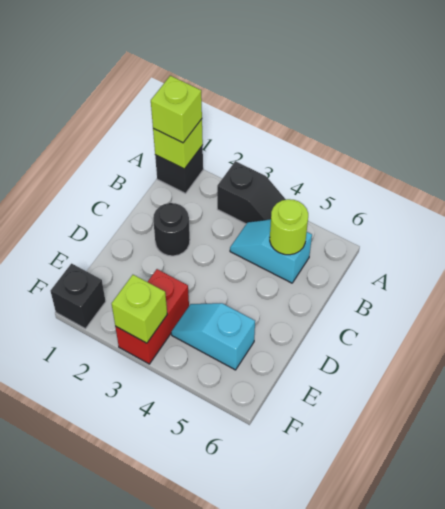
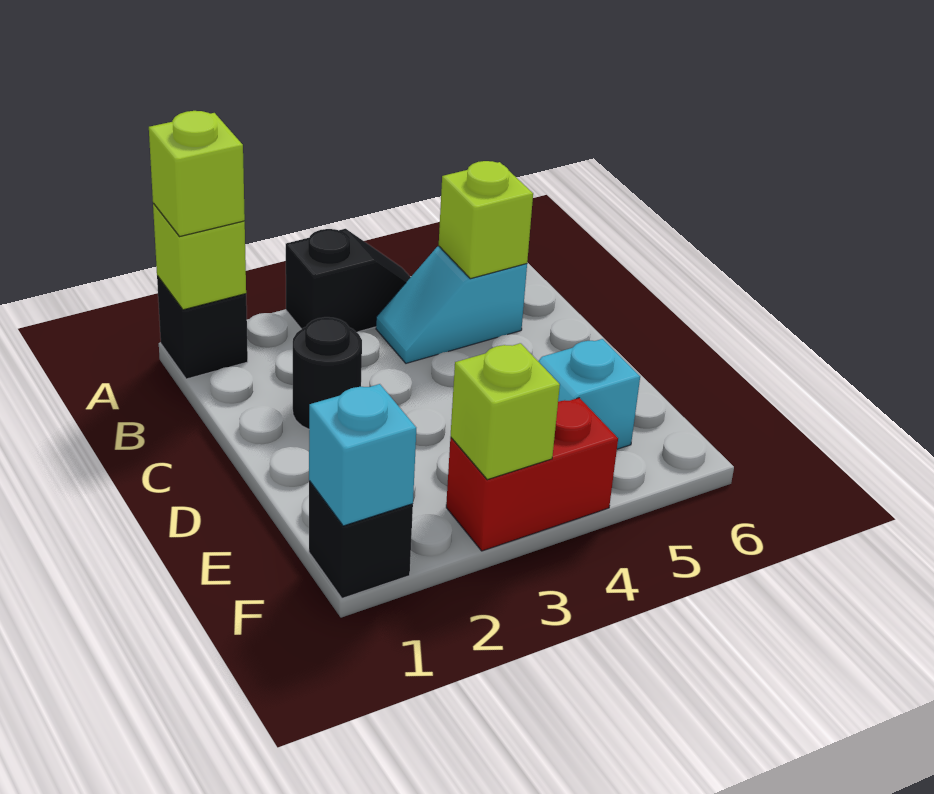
lime round brick B5 level 2 -> lime brick B5 level 2
red brick E3:F3 level 1 -> red brick F3:F4 level 1
none -> cyan brick F1 level 2

